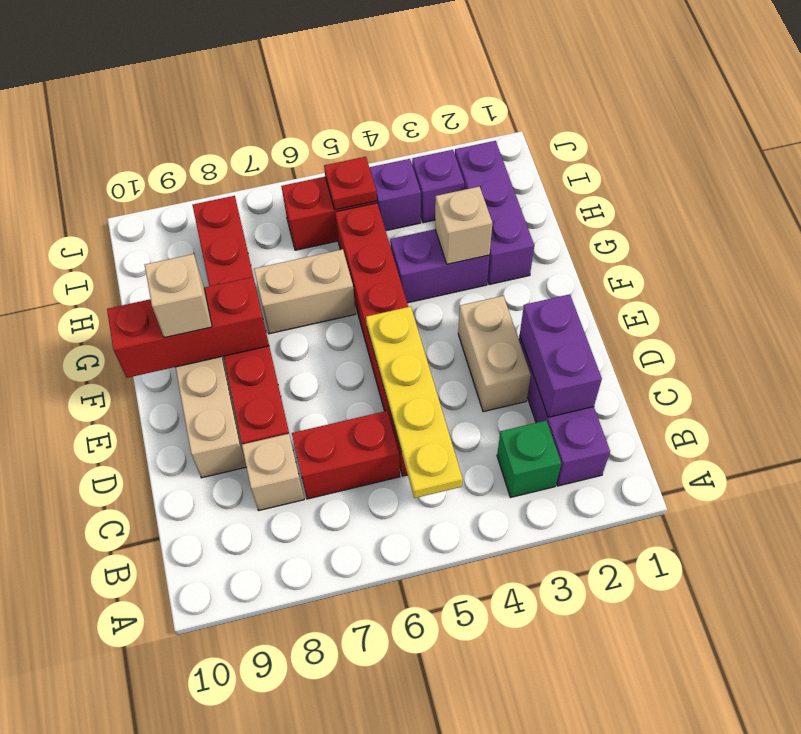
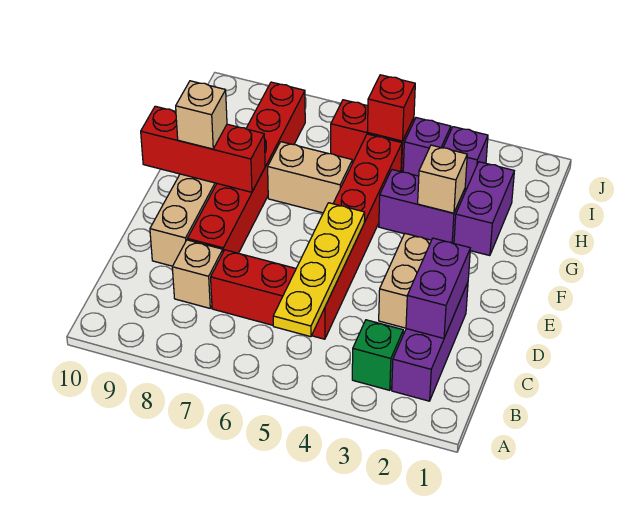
purple brick G2:I2 level 1 -> purple brick G2:H2 level 1
red plate I5 level 2 -> red brick I5 level 2

